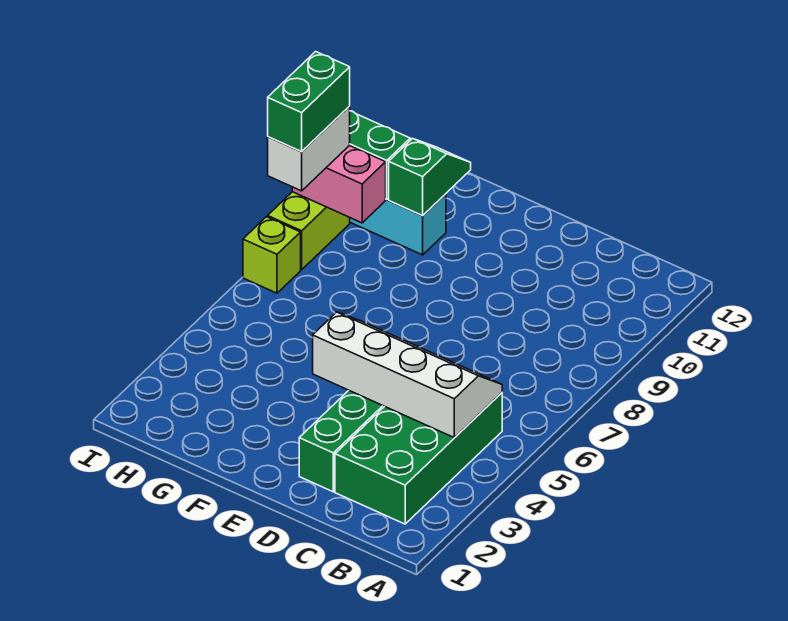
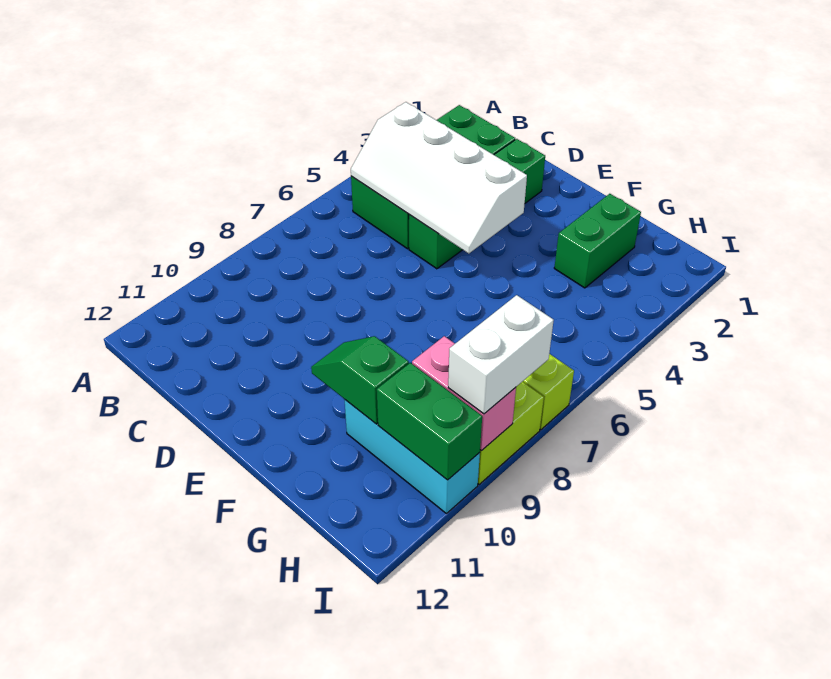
green slope G10:G11 level 2 top 10 -> green slope F10:G10 level 2 top G
green brick I8:I9 level 4 -> green brick G2:G3 level 1

